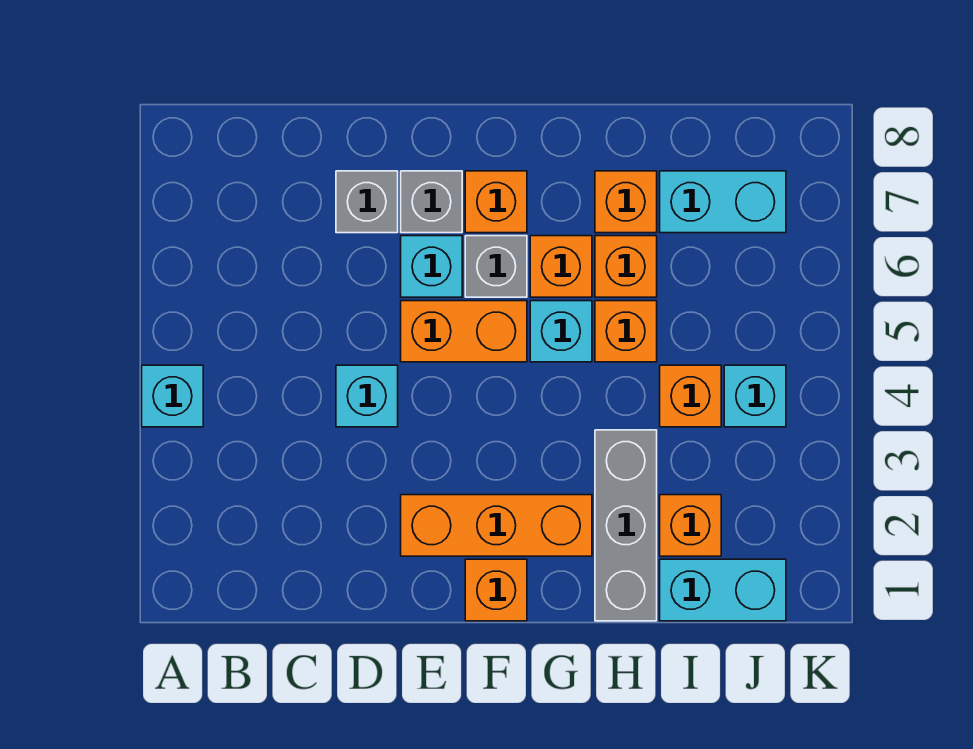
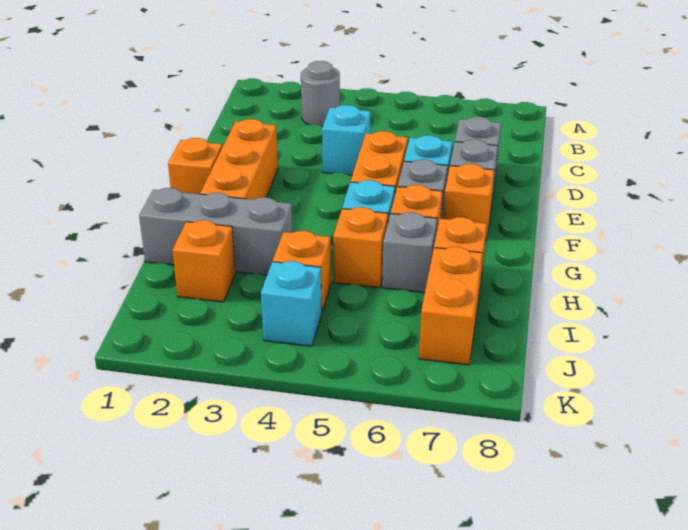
cyan brick A4 level 1 -> none
none -> grey round brick B3 level 1
orange brick H6 level 1 -> grey brick H6 level 1
cyan brick I1:J1 level 1 -> none
cyan brick I7:J7 level 1 -> orange brick I7:J7 level 1

